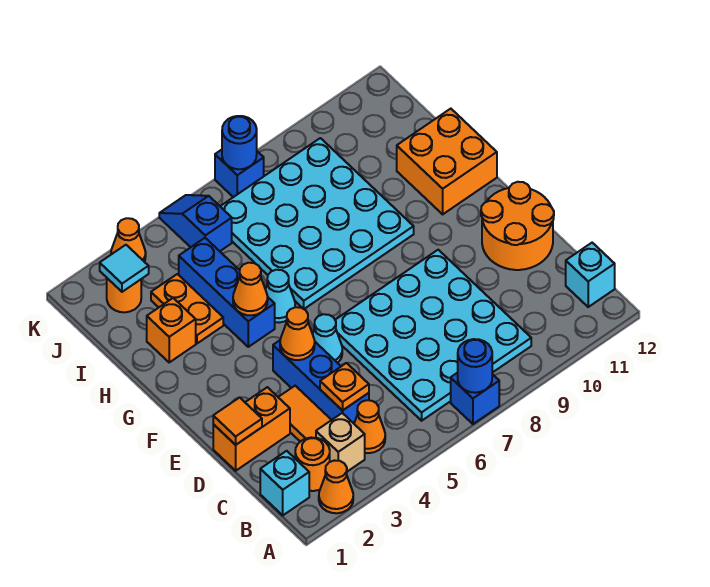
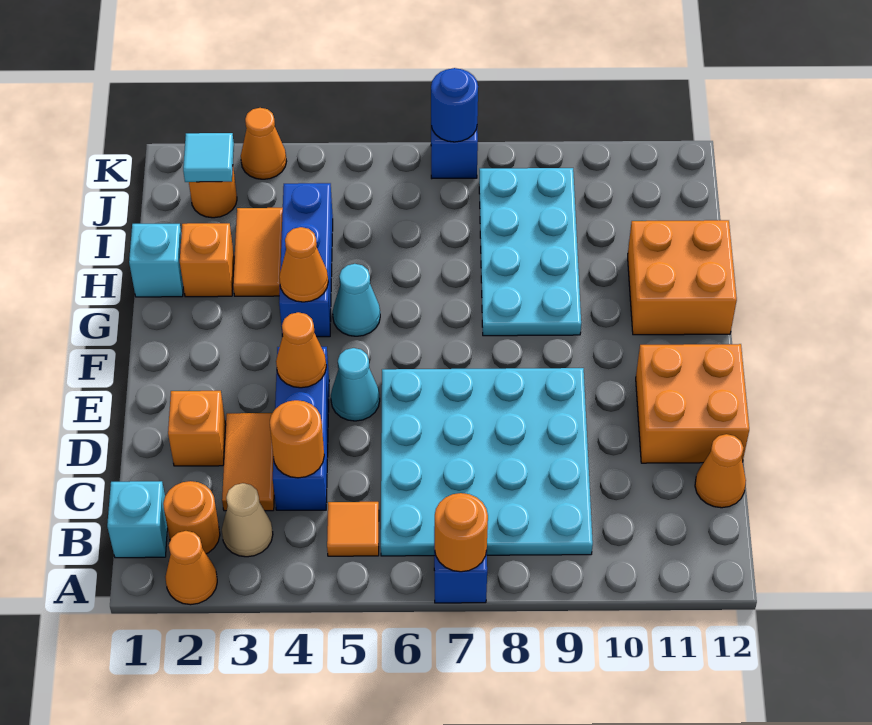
blue round brick A7 level 2 -> orange round brick A7 level 2
tan brick B3 level 1 -> tan cone B3 level 1
orange cone B4 level 1 -> orange cone C12 level 1
cyan brick B12 level 1 -> cyan brick H1 level 1
orange plate C4 level 2 -> orange round brick C4 level 2
orange brick D1:D2 level 1 -> orange brick D2 level 1
orange tile D1 level 2 -> orange tile B5 level 1
orange round brick D11:E12 level 1 -> orange brick D11:E12 level 1
cyan plate G6:J9 level 1 -> cyan plate G8:J9 level 1
orange plate H3:I3 level 1 -> orange tile H3:I3 level 1
blue slope J5:K5 level 1 top J -> none

